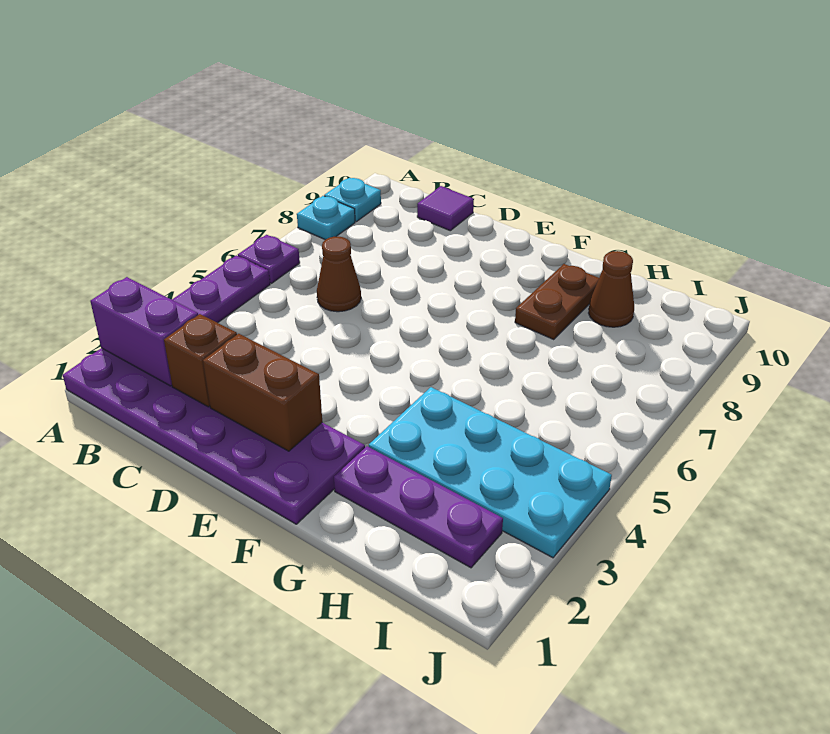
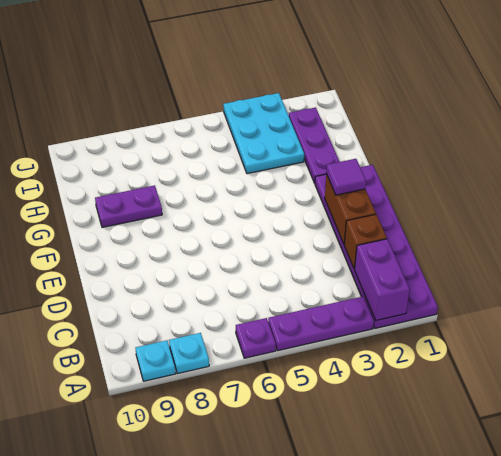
brown cone C6 level 1 -> none
purple tile C10 level 1 -> purple tile E2 level 3
cyan plate G3:J4 level 1 -> cyan plate H3:J4 level 1
brown plate G8:G9 level 1 -> purple plate G8:G9 level 1
brown cone H9 level 1 -> none

